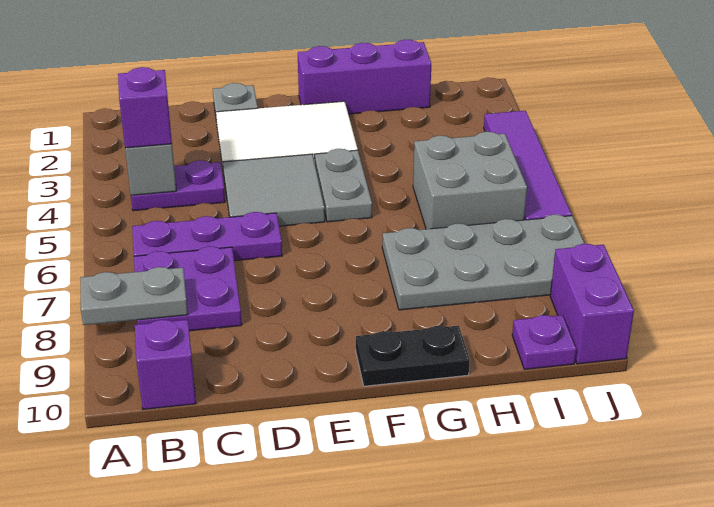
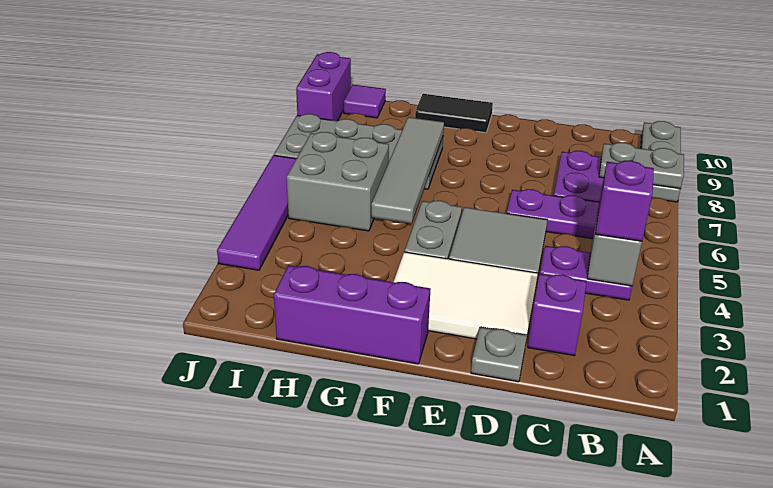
none -> grey plate A8:A10 level 1
purple brick B10 level 1 -> purple brick C2 level 1
black plate F10:G10 level 1 -> black tile F10:G10 level 1
none -> grey tile G5:G8 level 2
purple plate I10 level 1 -> purple tile I10 level 1

